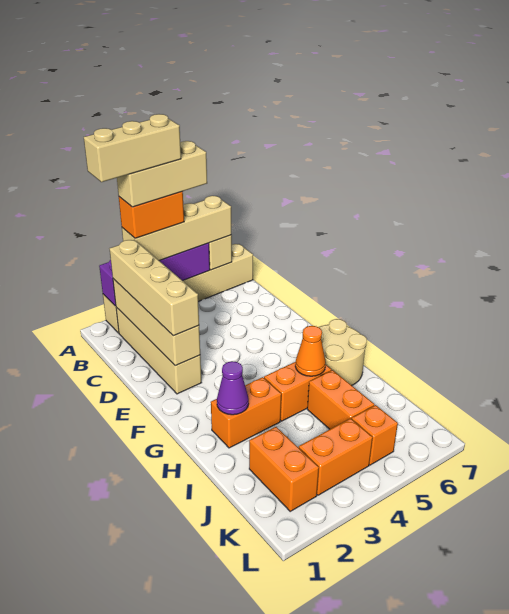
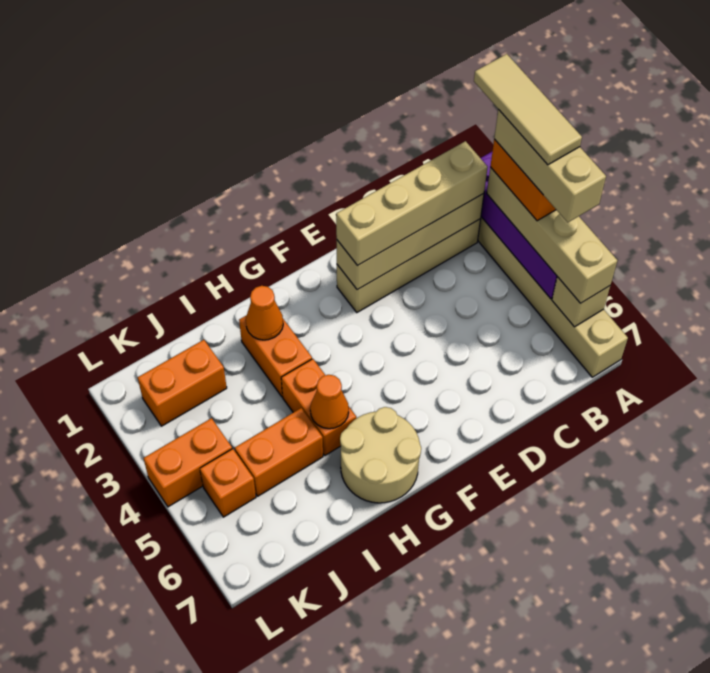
tan brick A2:A4 level 6 -> tan tile A2:A4 level 6
purple cone H2 level 2 -> orange cone H2 level 2
orange brick K3:K4 level 1 -> orange brick K4:L4 level 1

